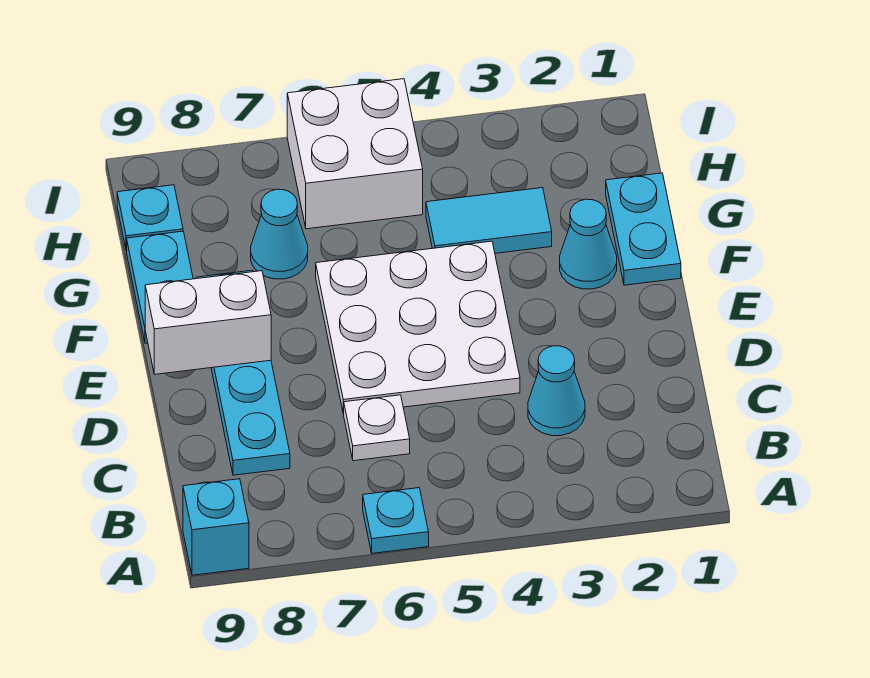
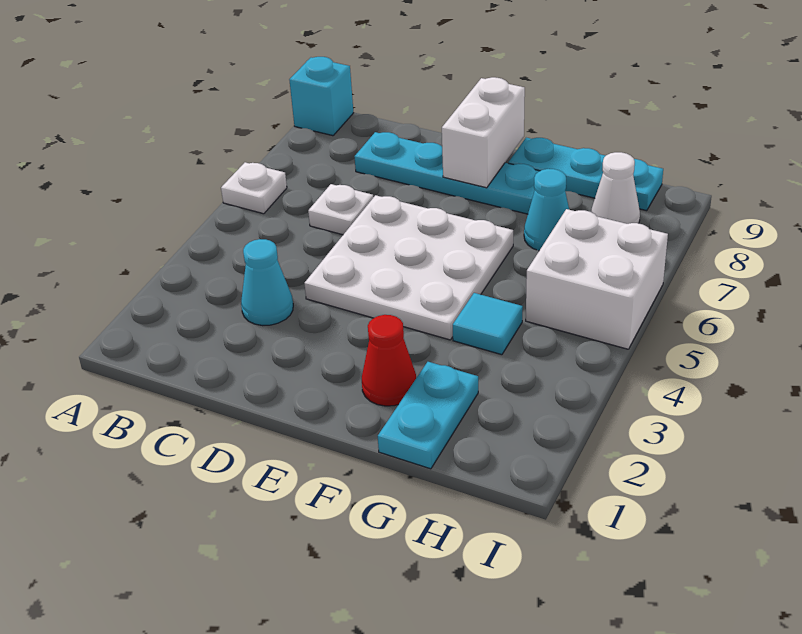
cyan plate A6 level 1 -> white plate A6 level 1
cyan plate F1:G1 level 1 -> cyan plate G1:G2 level 1
cyan cone F2 level 1 -> red cone F2 level 1
cyan tile G3:G4 level 1 -> cyan tile G4 level 1
none -> white cone H8 level 1

